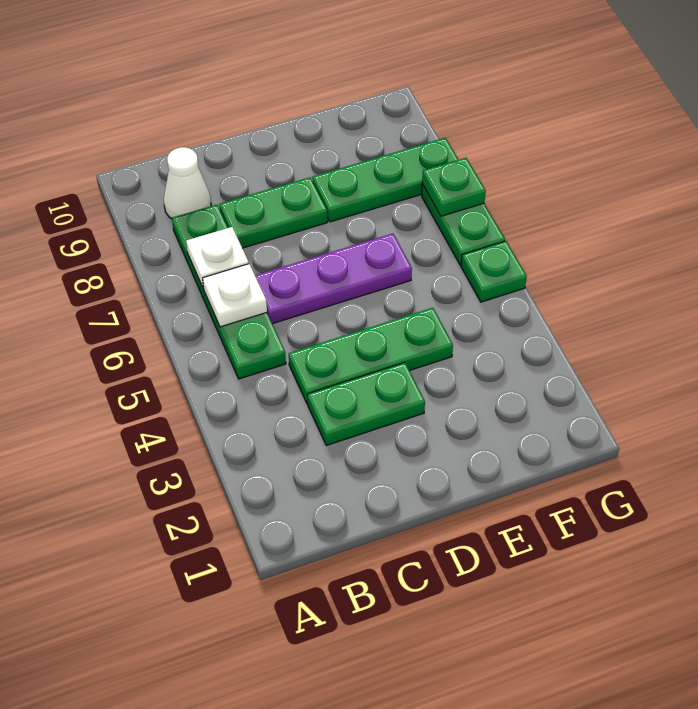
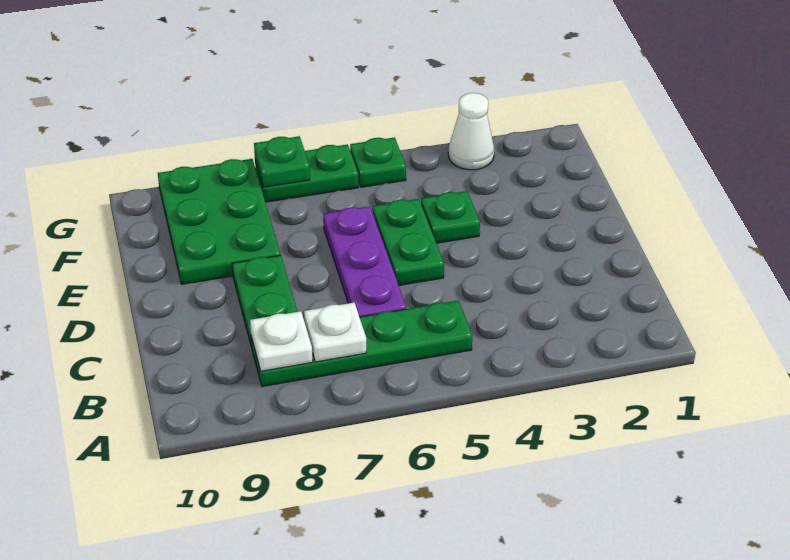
white plate B6 level 2 -> white plate B8 level 2
white cone B9 level 1 -> white cone G3 level 1
green plate C3:D3 level 1 -> green plate D5:E5 level 1
green plate C4:E4 level 1 -> green plate E4 level 1
green plate E8:G8 level 1 -> green plate E8:G9 level 1

